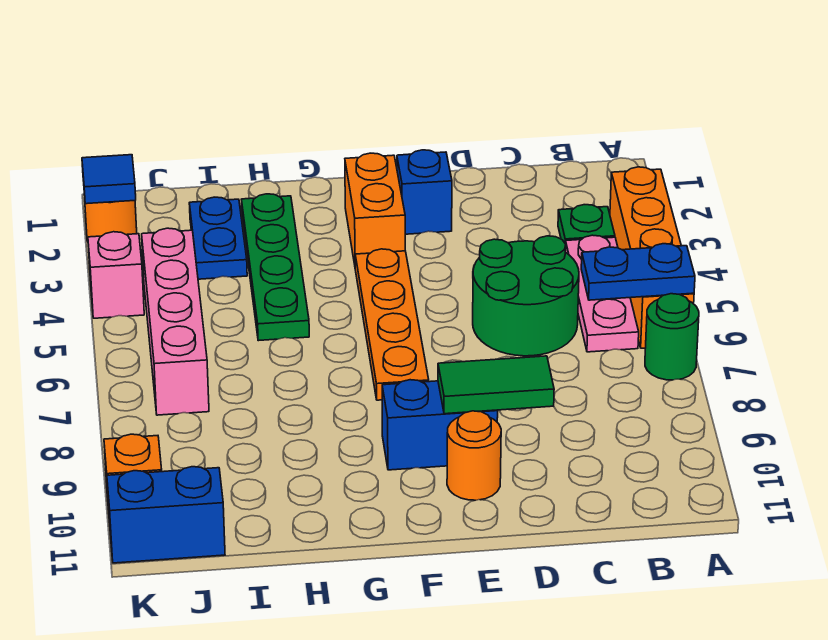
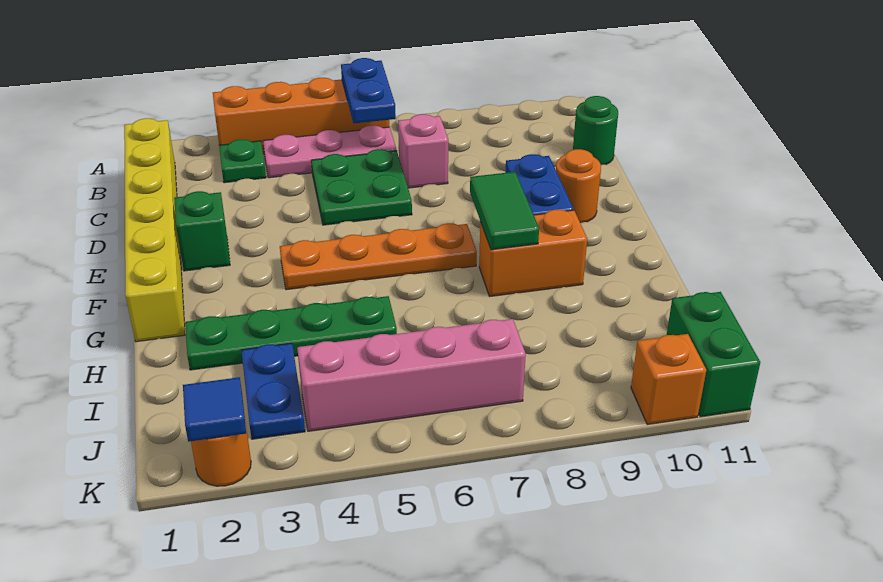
green round brick A7 level 1 -> green round brick C11 level 1
none -> yellow brick B1:G1 level 1
green round brick C5:D6 level 1 -> green plate C5:D6 level 1
green tile D9:E9 level 2 -> green tile F8:G8 level 2
blue brick E2 level 1 -> green brick E2 level 1
orange brick F2:F3 level 1 -> orange brick G8:G9 level 1
blue plate I2:I3 level 1 -> blue plate I3:J3 level 1
blue brick J11:K11 level 1 -> green brick J11:K11 level 1
pink brick K4 level 1 -> pink brick C7 level 1

